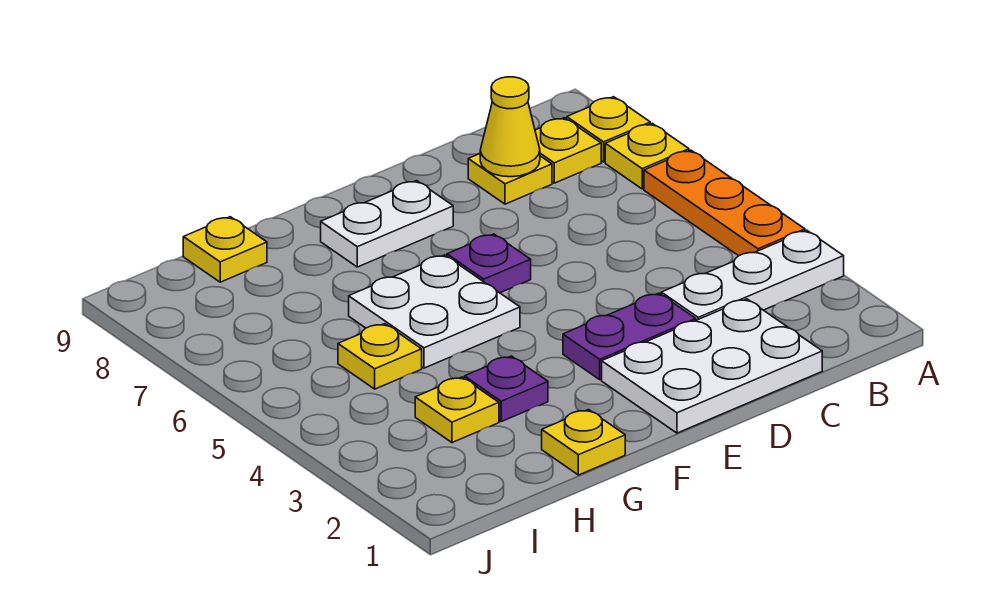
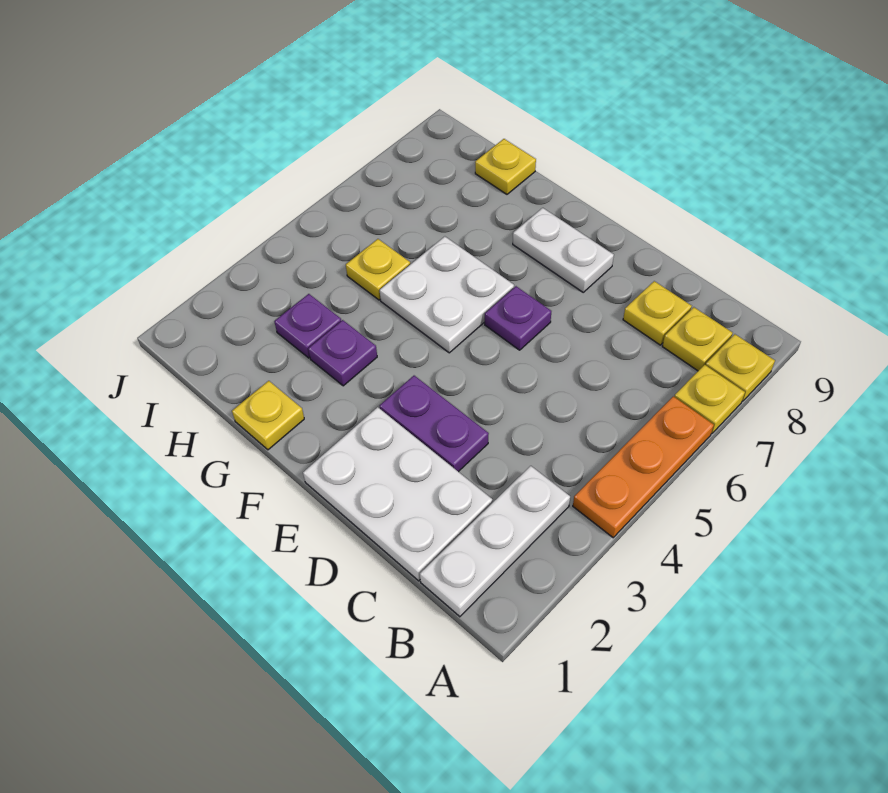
white plate A3:C3 level 1 -> white plate B1:B3 level 1
yellow cone C8 level 2 -> none
yellow plate H3 level 1 -> purple plate H3 level 1

